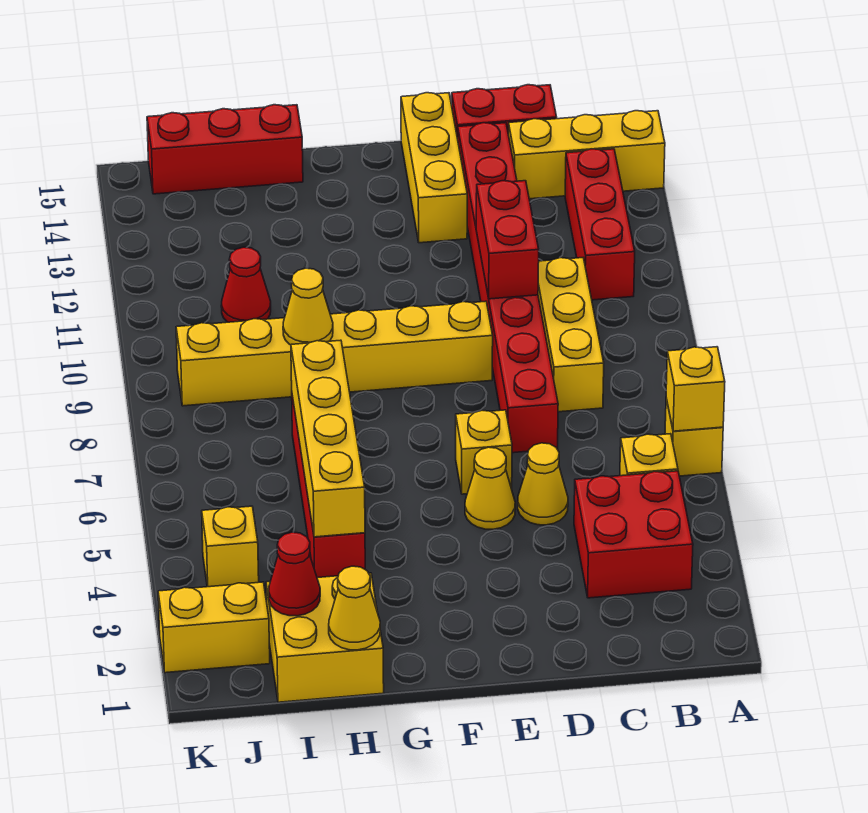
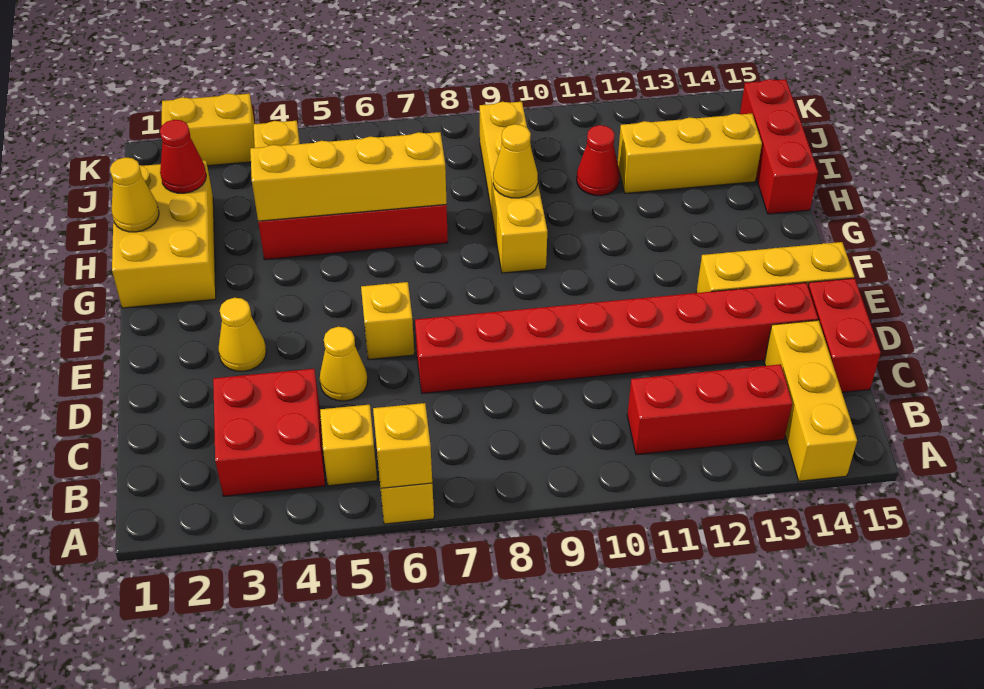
yellow brick C8:C10 level 1 -> yellow brick I12:I14 level 1
red brick D10:D11 level 2 -> none
yellow cone E5 level 1 -> yellow cone E3 level 1
yellow brick E9:J9 level 1 -> yellow brick G9:J9 level 1
yellow brick H1:I2 level 1 -> yellow brick G1:I2 level 1
yellow brick J2:K2 level 1 -> yellow brick K2:K3 level 1

